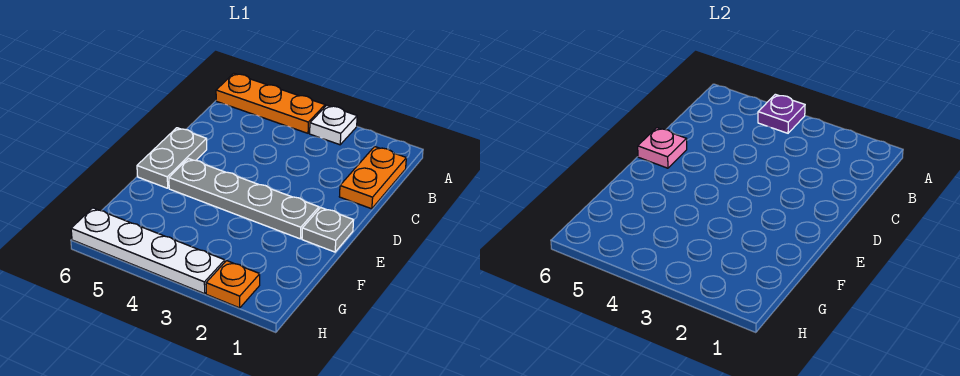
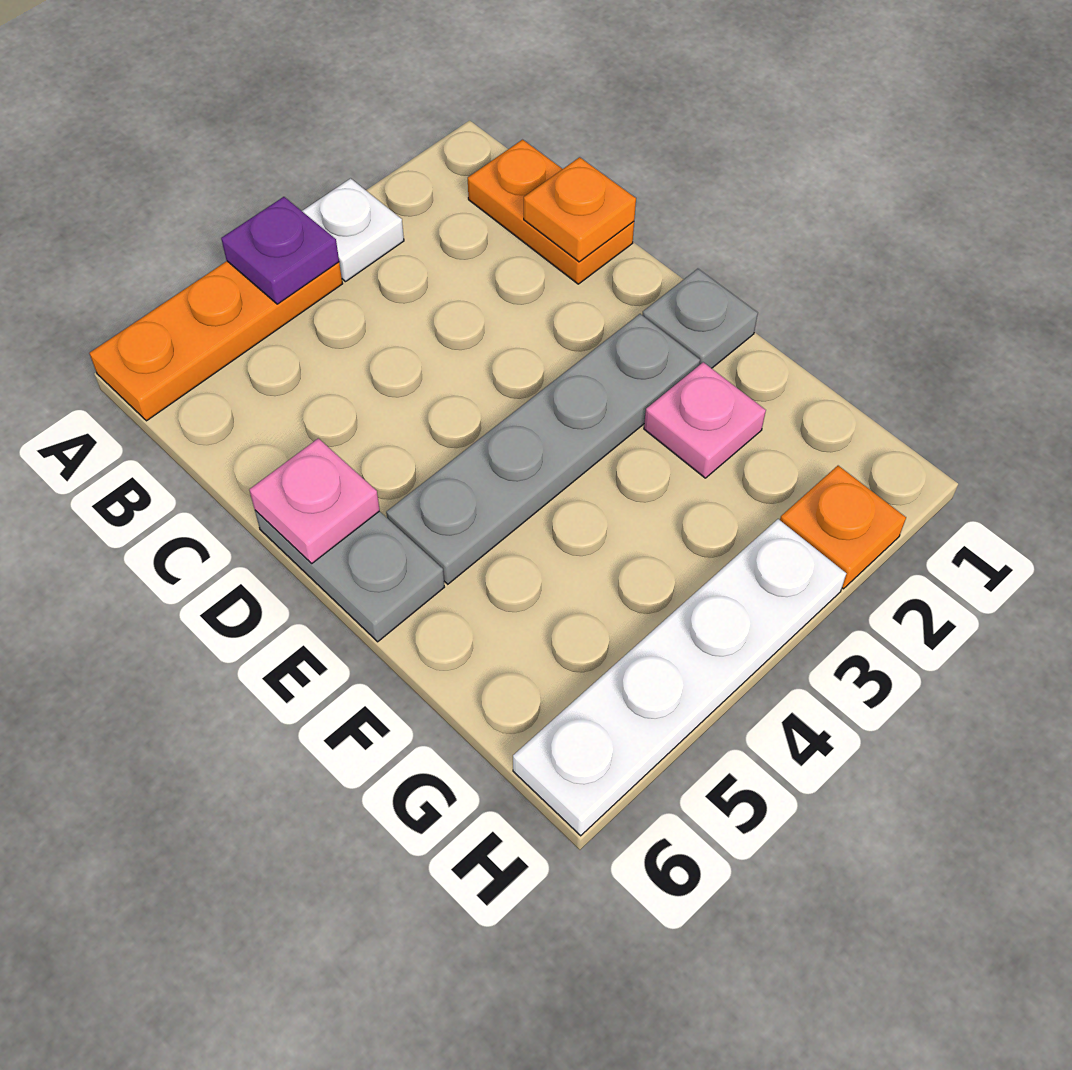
none -> orange plate C1 level 2
none -> pink plate F2 level 1

